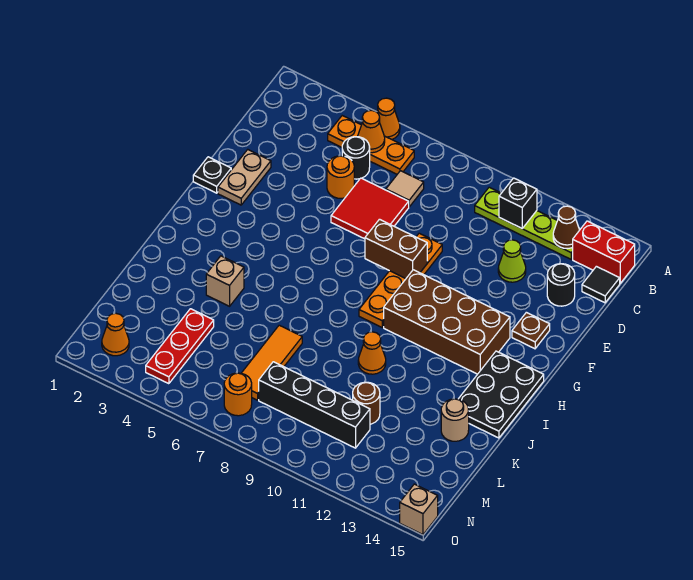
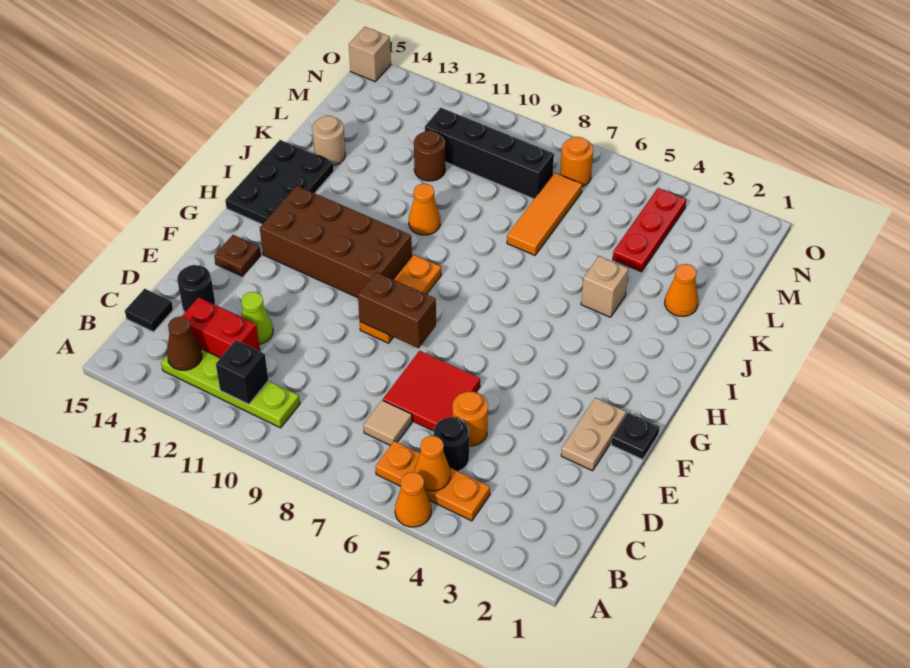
red brick B14:B15 level 1 -> red brick C12:C13 level 1
orange plate E9:H9 level 1 -> orange plate F9:H9 level 1
orange cone N2 level 1 -> orange cone K2 level 1

